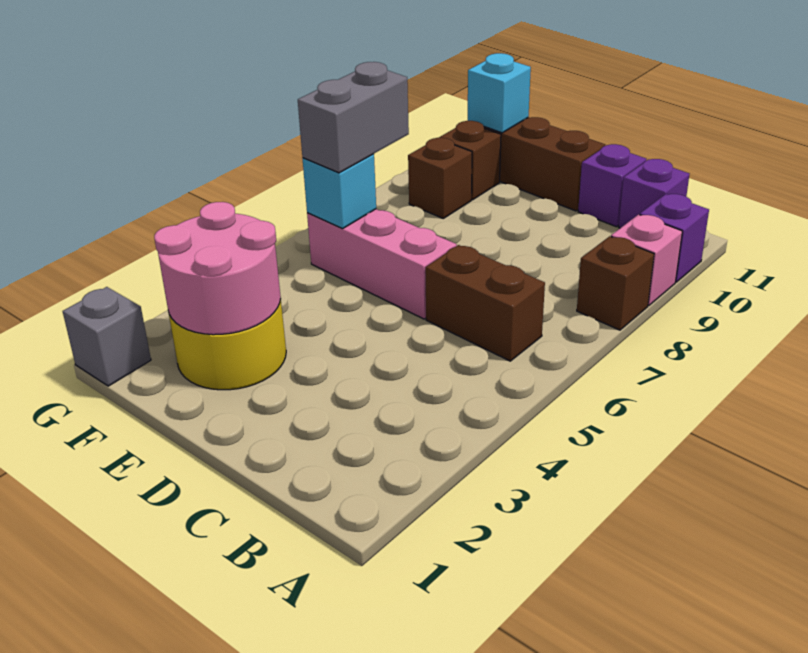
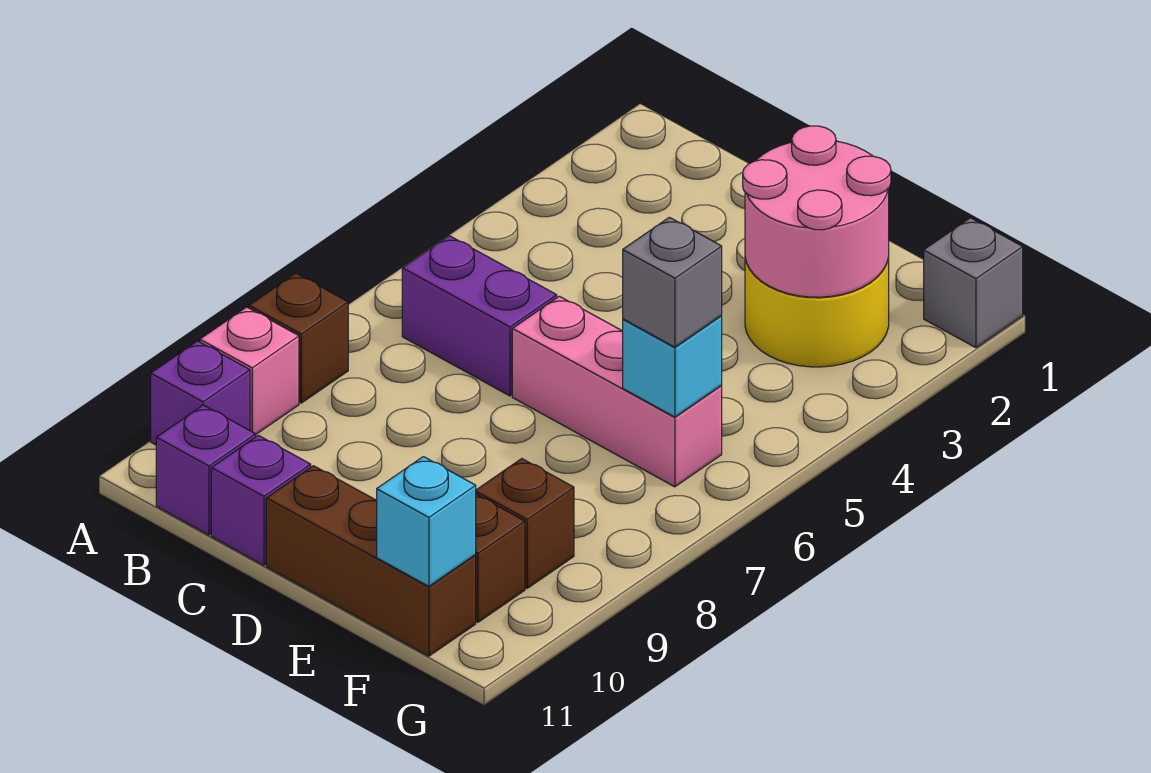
brown brick B6:C6 level 1 -> purple brick B6:C6 level 1
grey brick F6:F7 level 3 -> grey brick F6 level 3

